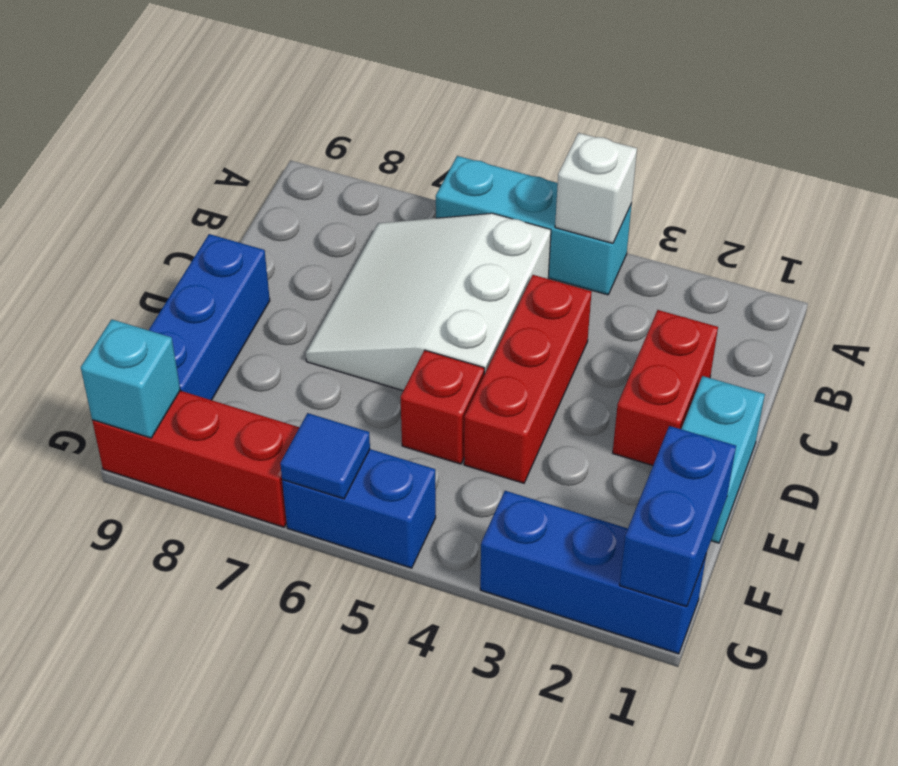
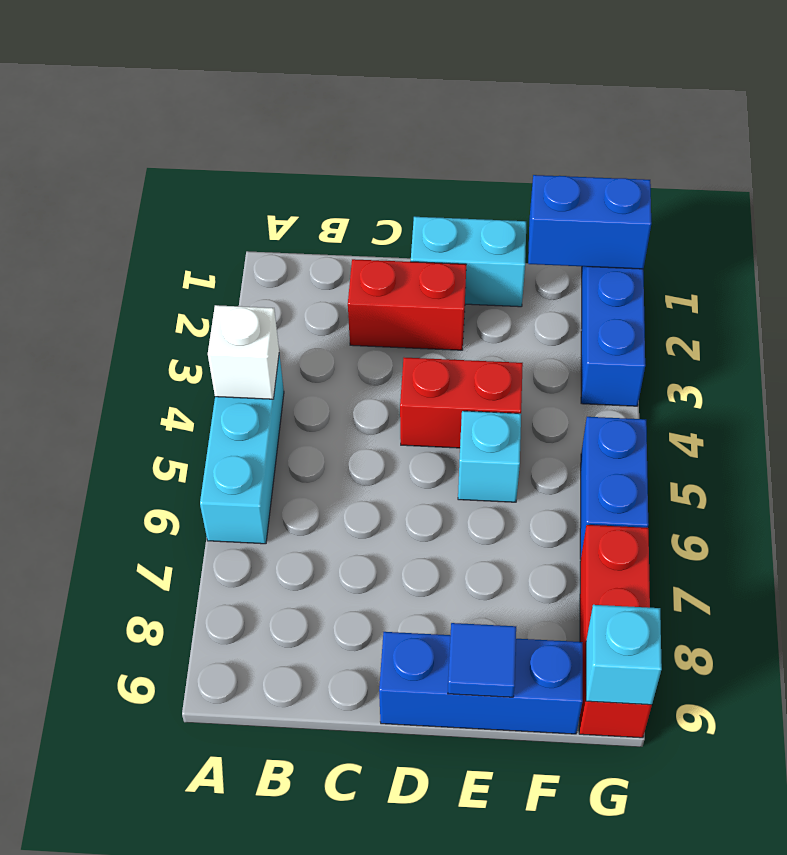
white slope B5:D7 level 1 top 5 -> none
red brick C4:E4 level 1 -> red brick D4:E4 level 1
red brick E5 level 1 -> cyan brick E5 level 1
blue tile G6 level 2 -> blue tile E9 level 2

